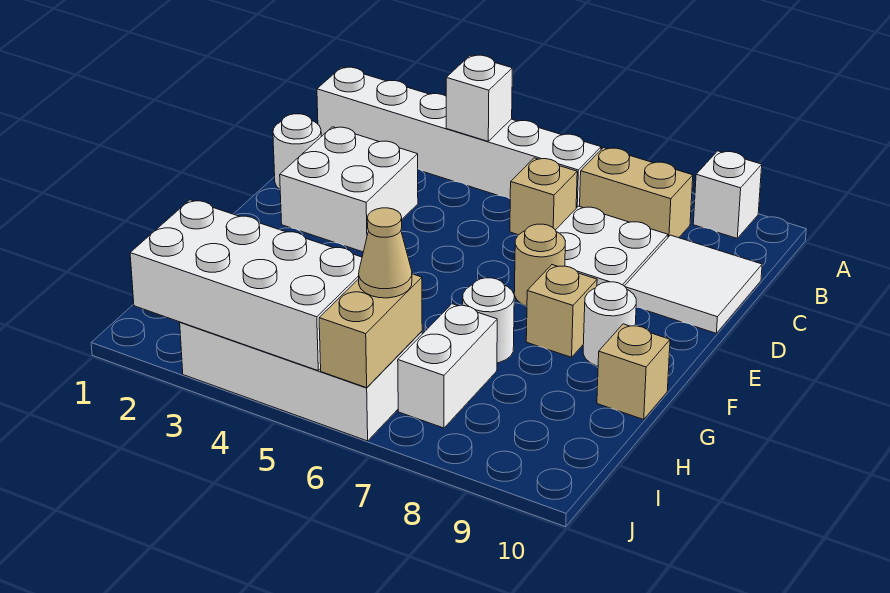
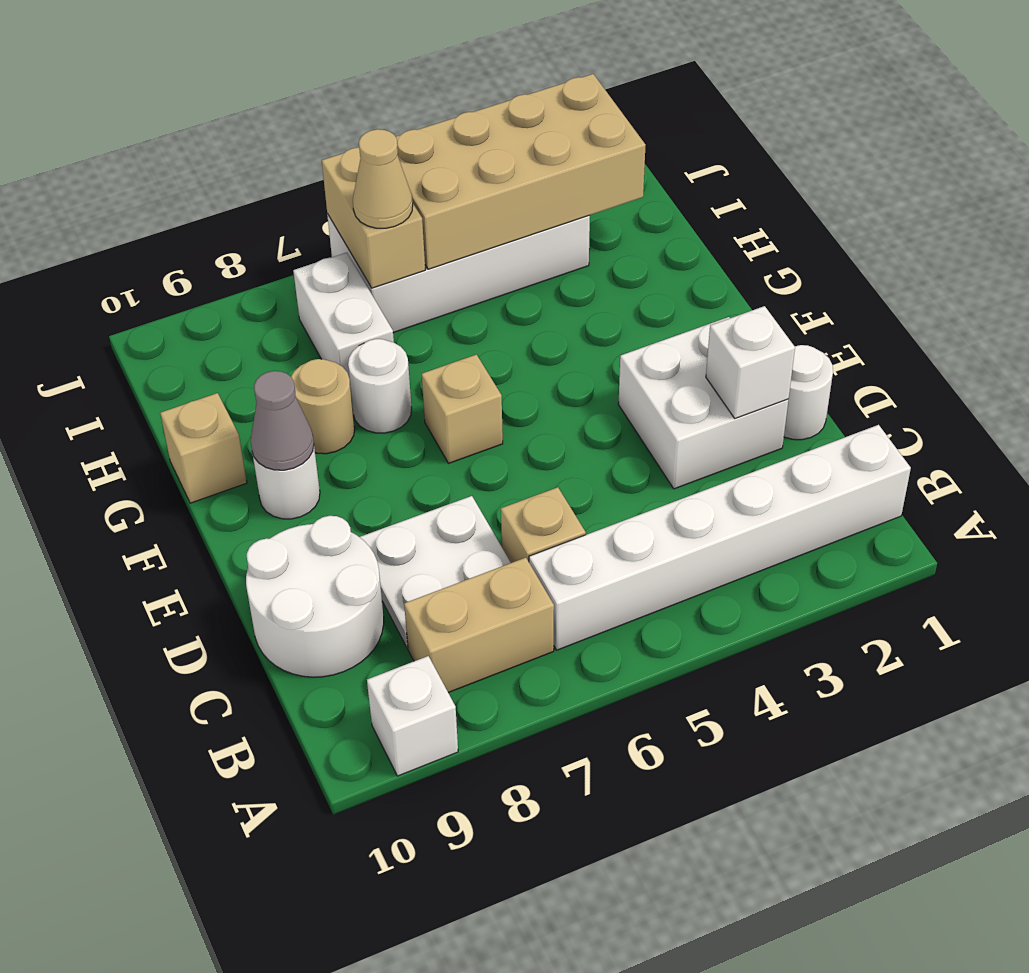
white brick B4 level 2 -> white brick D2 level 2
white tile C9:D10 level 1 -> white round brick C9:D10 level 1
tan round brick E7 level 1 -> tan round brick G8 level 1
tan brick F8 level 1 -> tan brick F6 level 1
none -> grey cone F9 level 2
white brick I2:J5 level 2 -> tan brick I2:J5 level 2

